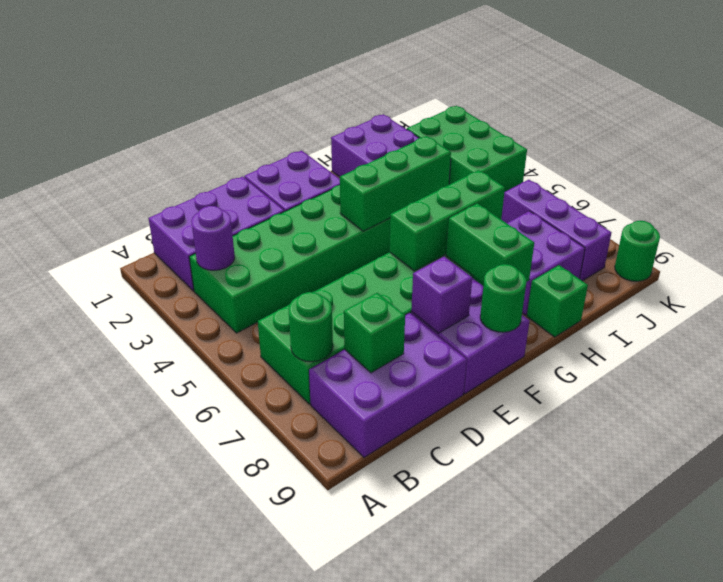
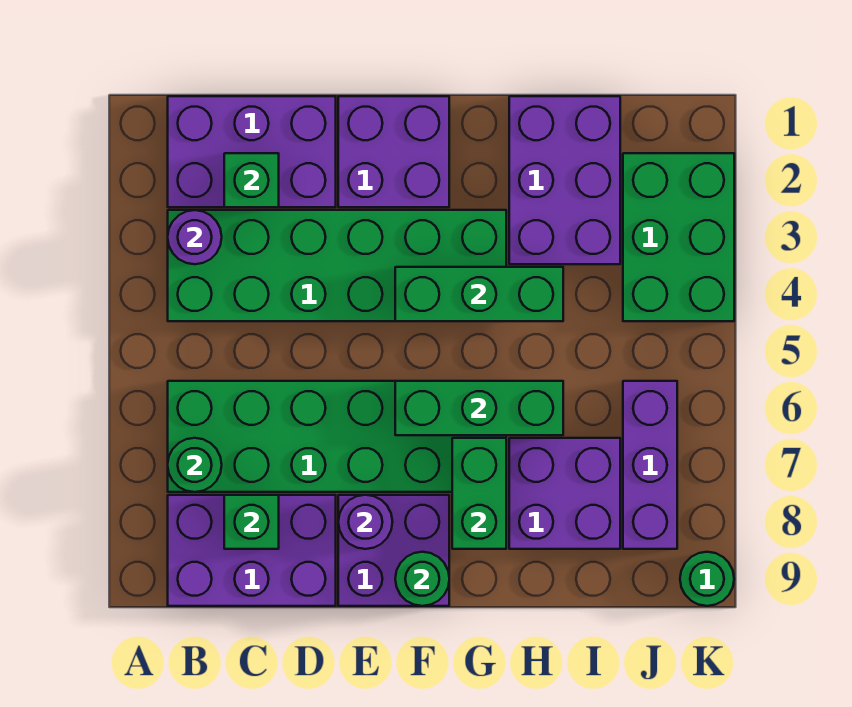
purple brick E8 level 2 -> purple round brick E8 level 2
green brick H9 level 1 -> green brick C2 level 2

